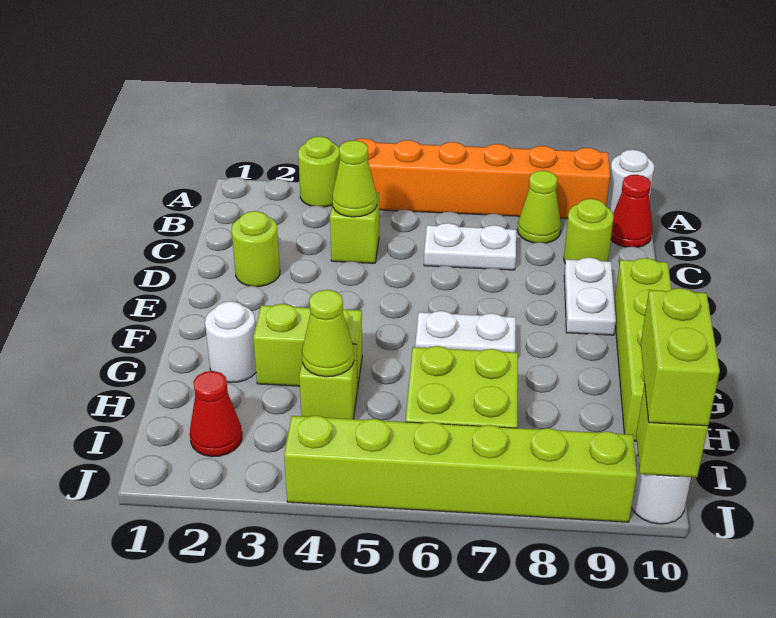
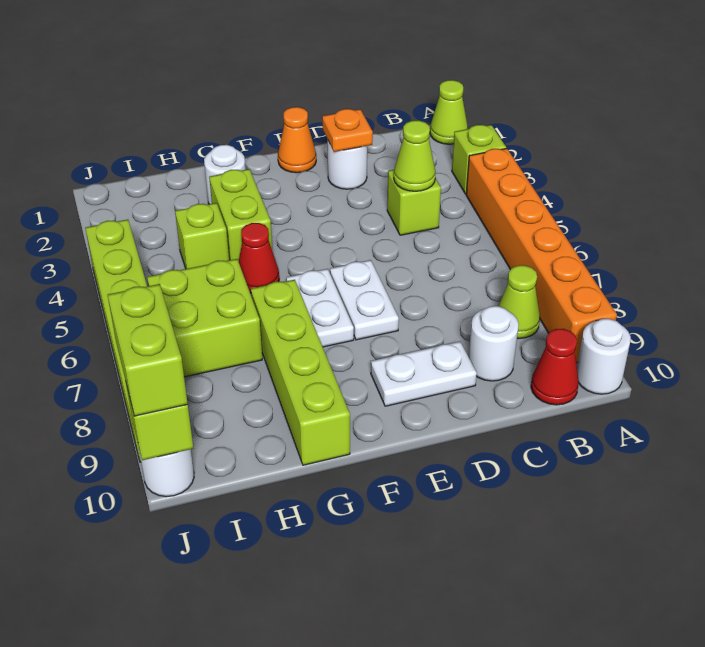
lime round brick A3 level 1 -> lime brick A3 level 1
white plate C6:C7 level 1 -> white plate E6:E7 level 1
lime round brick C9 level 1 -> white round brick C9 level 1
lime round brick D2 level 1 -> white round brick D2 level 1
none -> orange plate D2 level 2
none -> orange cone E1 level 1
lime brick E10:H10 level 1 -> lime brick G7:G10 level 1
lime cone H4 level 2 -> lime cone A1 level 1
red cone I2 level 1 -> red cone G5 level 1
lime brick I10:J10 level 3 -> lime brick J9:J10 level 3

